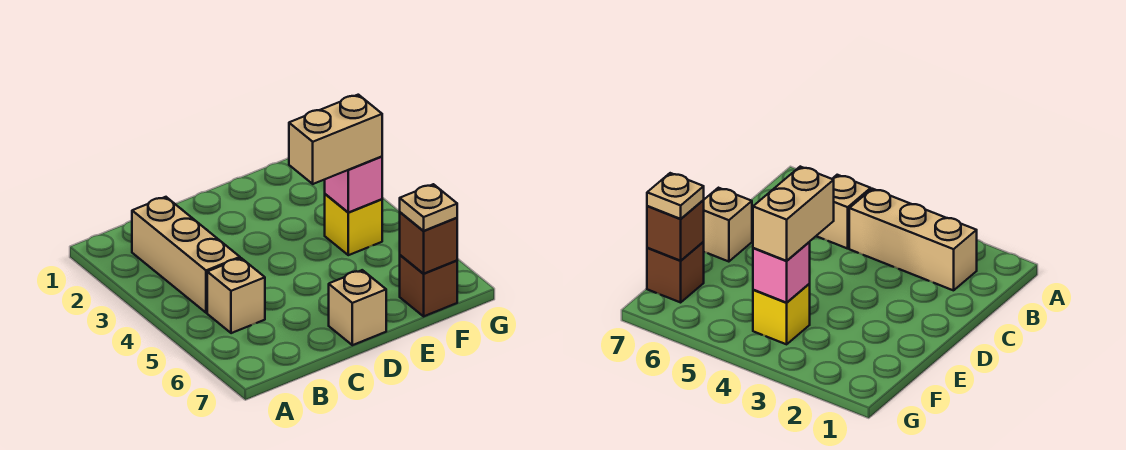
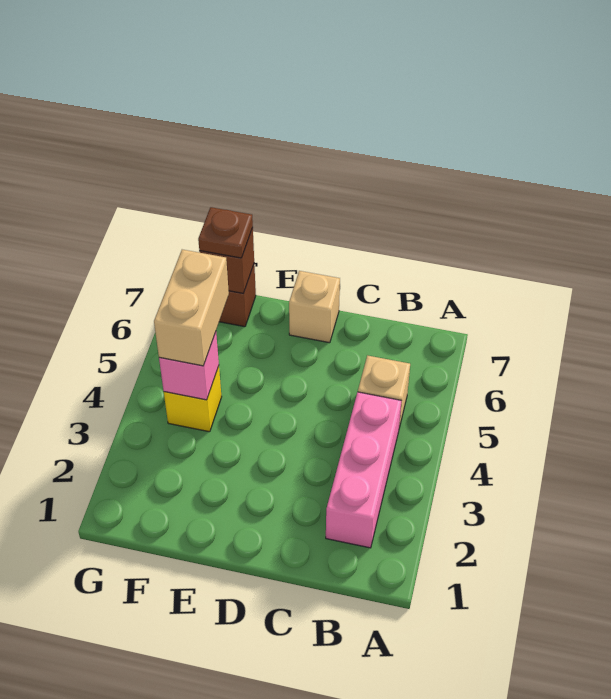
tan brick B2:B4 level 1 -> pink brick B2:B4 level 1
tan brick E4:F4 level 3 -> tan brick F4:F5 level 3
tan plate F7 level 3 -> brown plate F7 level 3

